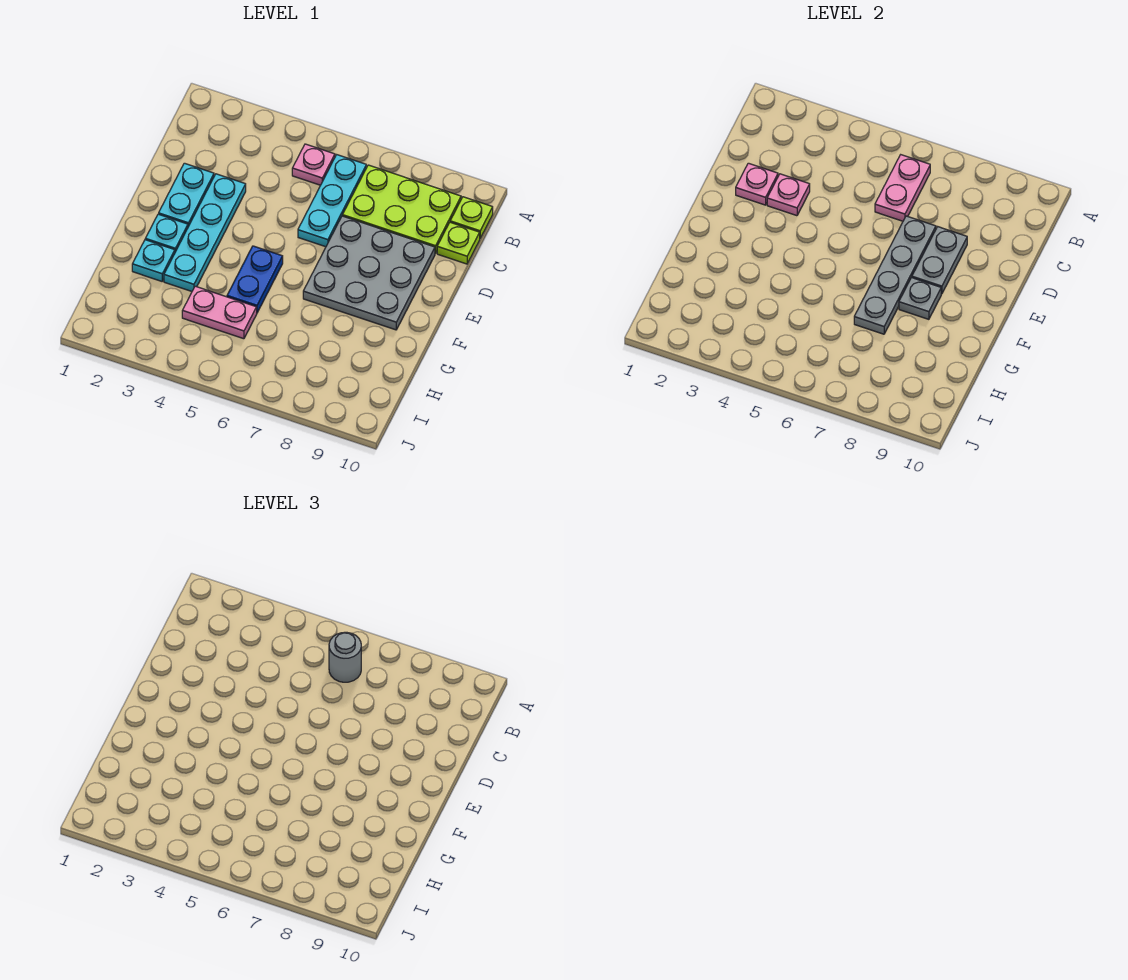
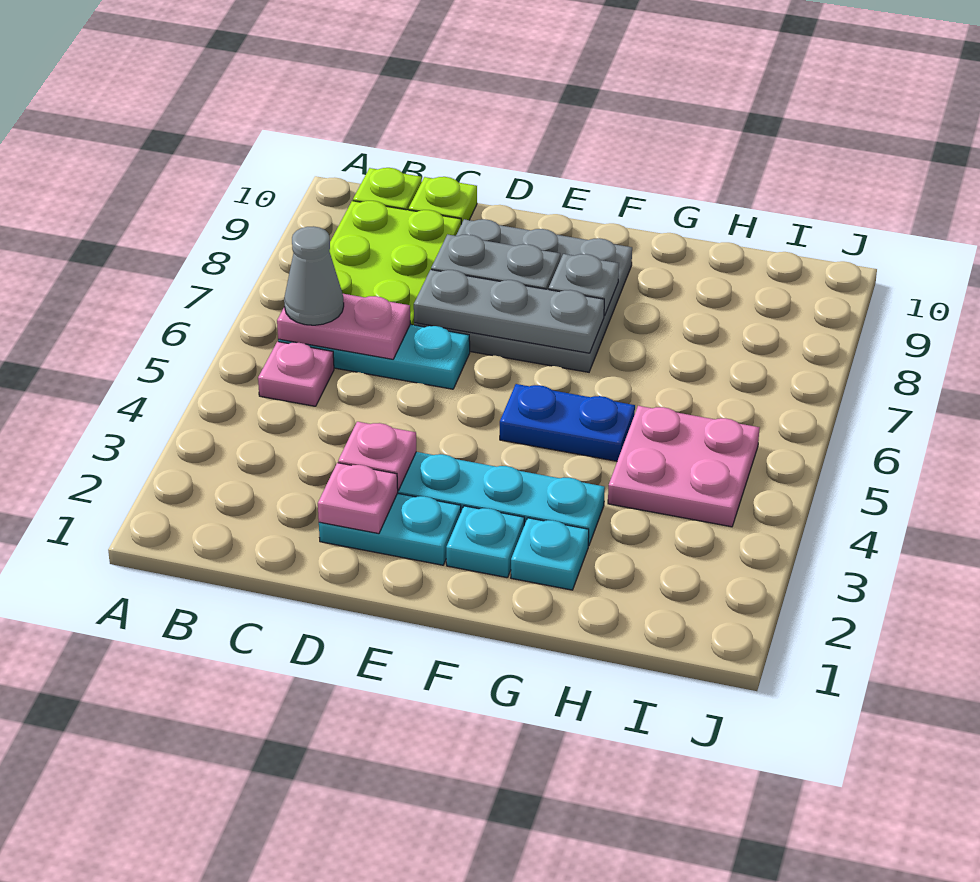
grey round brick B6 level 3 -> grey cone B6 level 3
grey plate D7:G7 level 2 -> grey plate D7:F7 level 2
pink plate H4:H5 level 1 -> pink plate H4:I5 level 1

